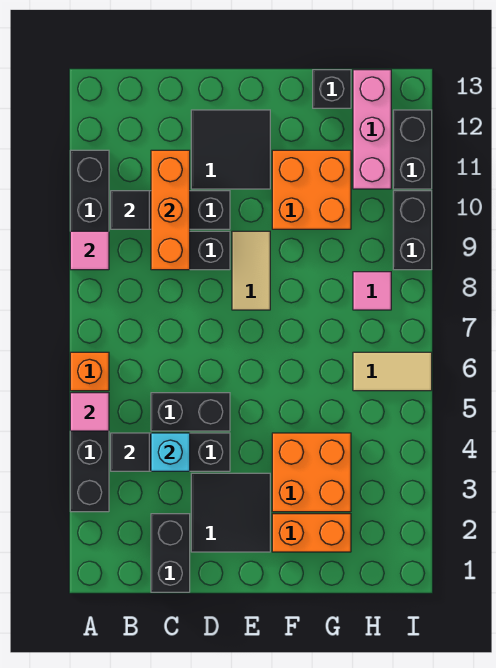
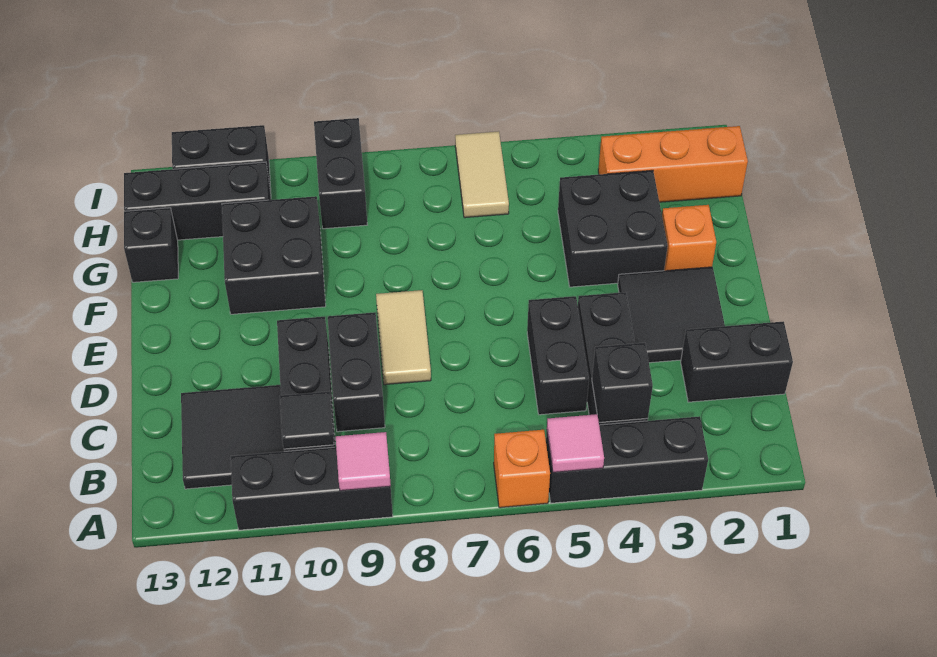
black tile B4 level 2 -> black brick B4 level 2
cyan brick C4 level 2 -> none
orange brick C9:C11 level 2 -> orange brick H1:H3 level 1
black tile D11:E12 level 1 -> black tile B11:C12 level 1
tan tile E8:E9 level 1 -> tan tile D8:E8 level 1
orange brick F2:G2 level 1 -> orange brick F2 level 1
orange brick F3:G4 level 1 -> black brick F3:G4 level 1
orange brick F10:G11 level 1 -> black brick F10:G11 level 1
pink tile H8 level 1 -> none
pink brick H11:H13 level 1 -> black brick H11:H13 level 1
black brick I9:I10 level 1 -> black brick H9:I9 level 1

